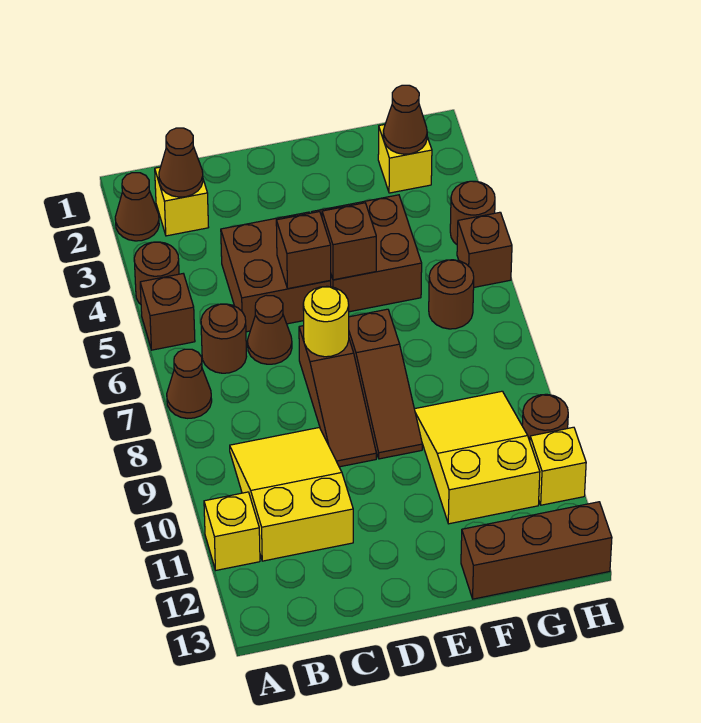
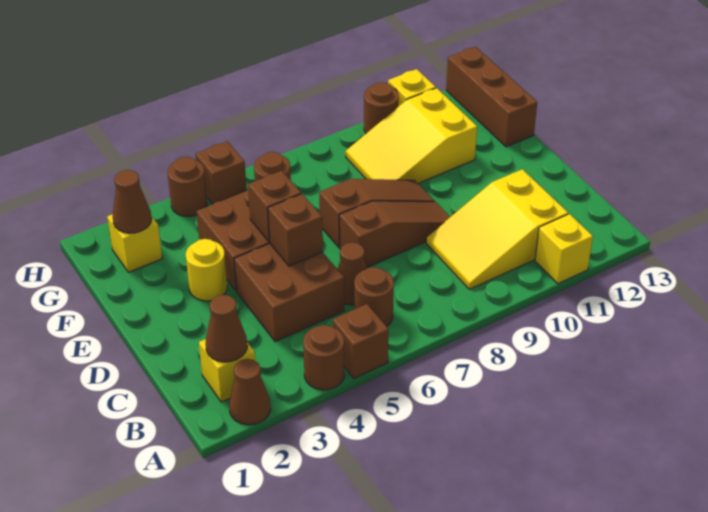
brown cone A7 level 1 -> none
yellow round brick D7 level 2 -> yellow round brick E3 level 1

